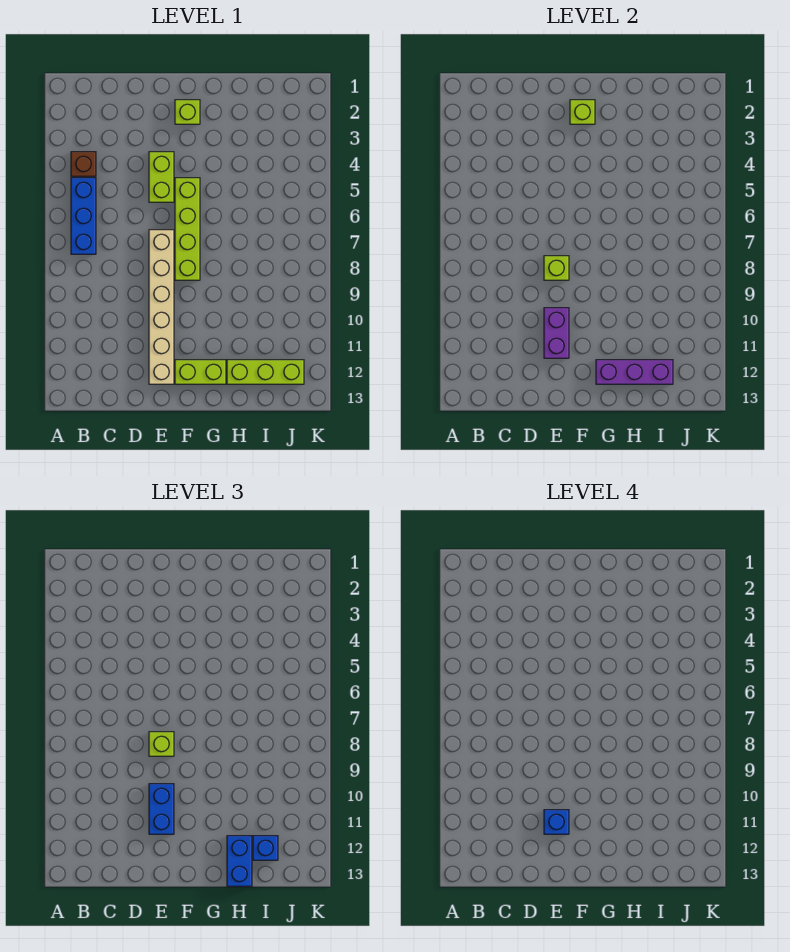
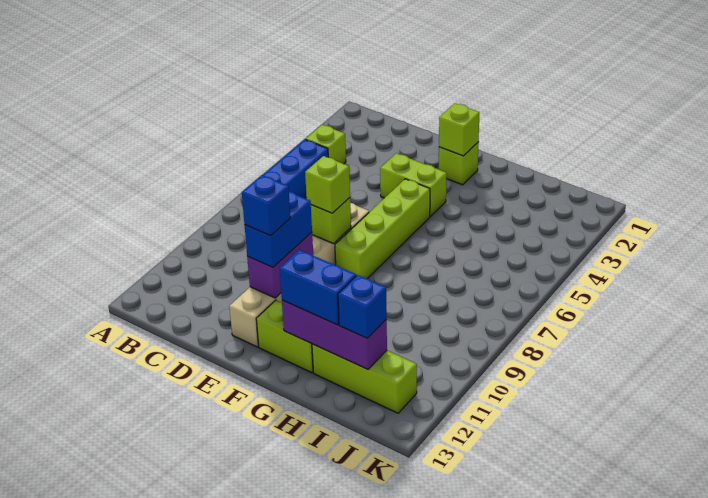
brown brick B4 level 1 -> lime brick B4 level 1
lime brick E4:E5 level 1 -> lime brick E4:F4 level 1
blue brick H12:H13 level 3 -> blue brick G12:H12 level 3

